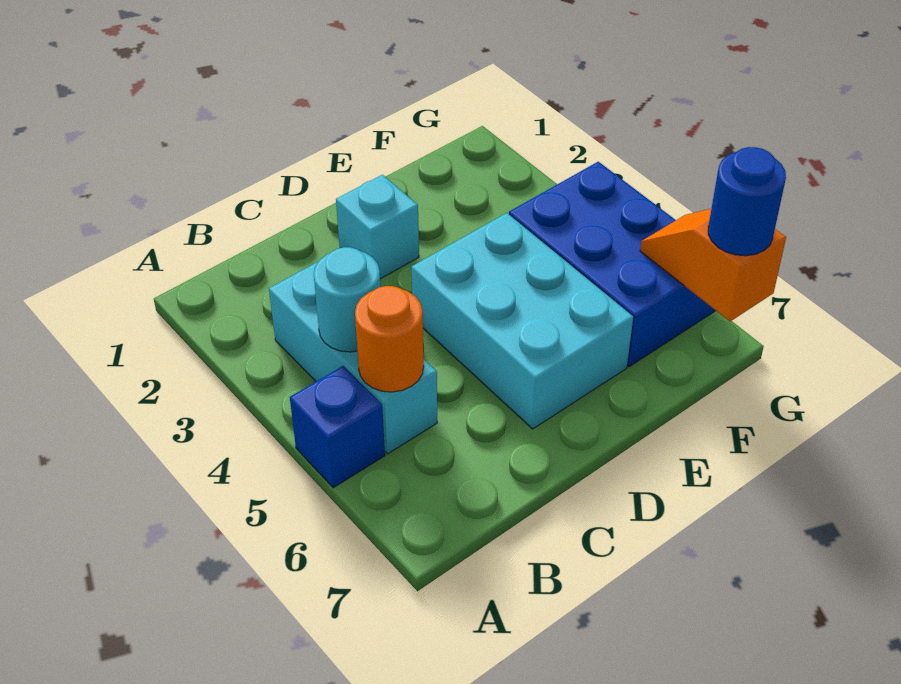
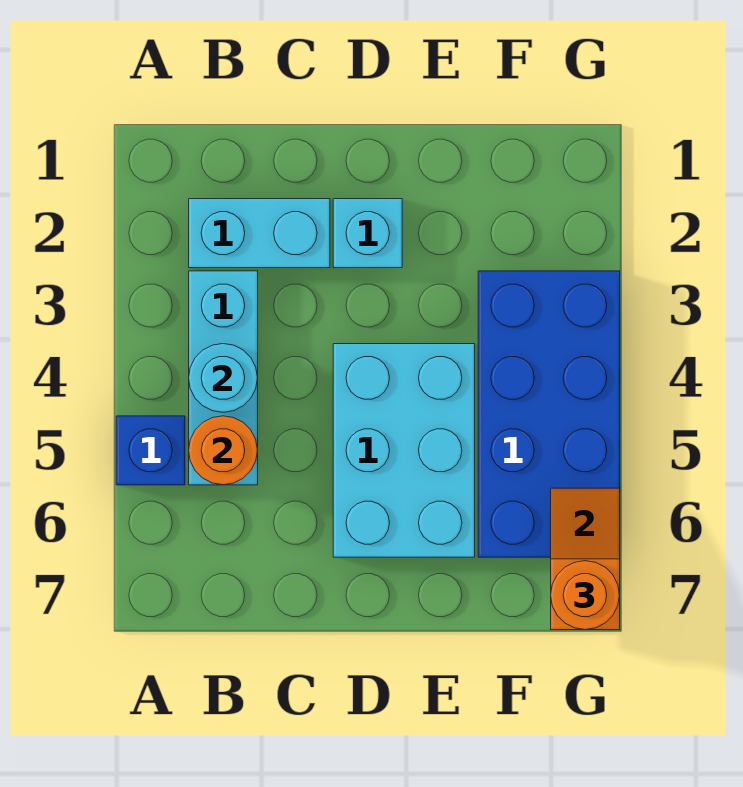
none -> cyan brick B2:C2 level 1
blue brick F4:G6 level 1 -> blue brick F3:G6 level 1
blue round brick G7 level 3 -> orange round brick G7 level 3

